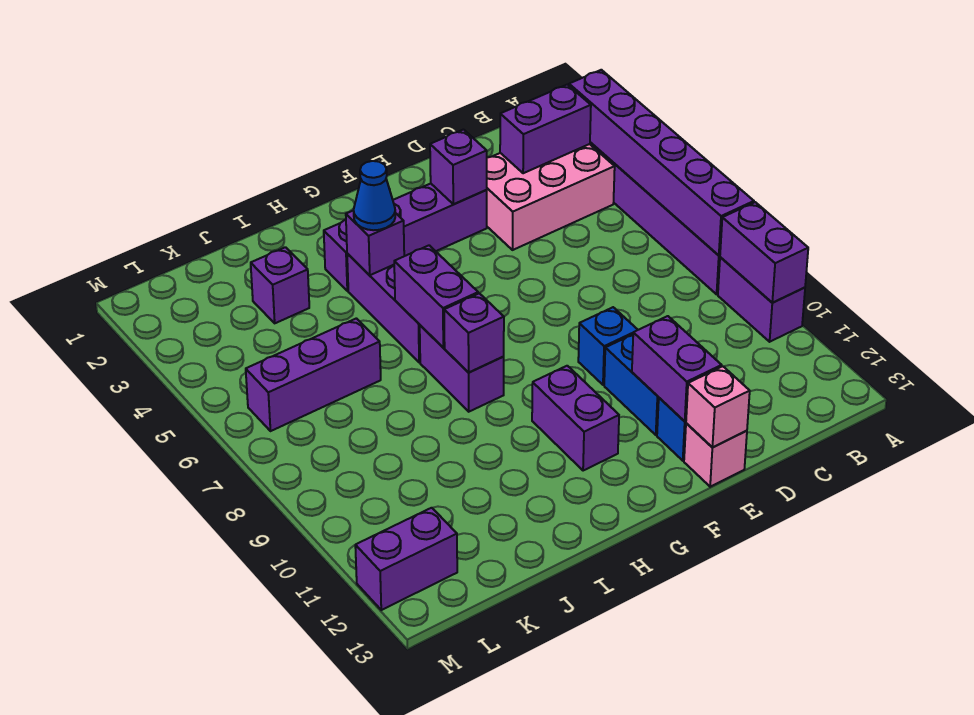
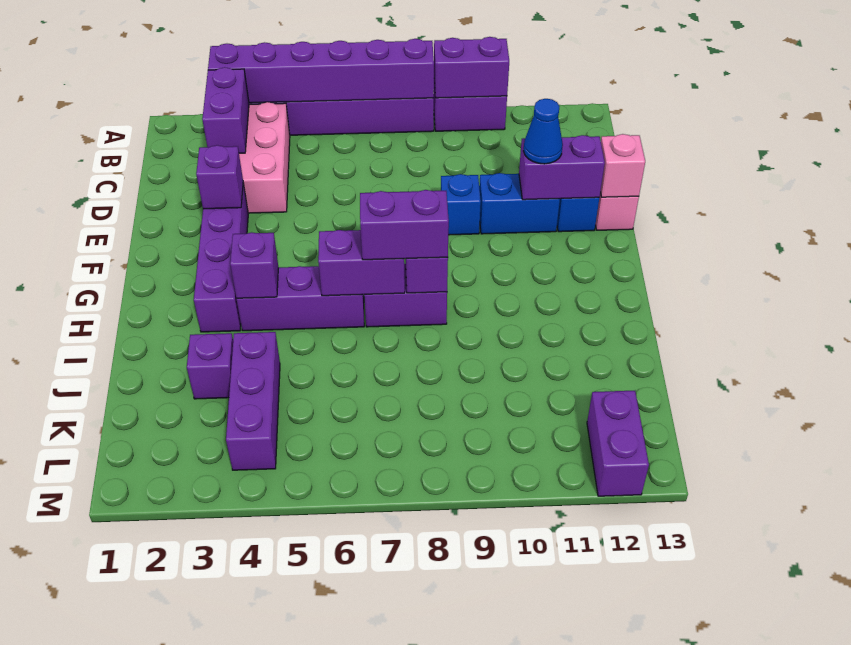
purple brick G10:G11 level 1 -> purple brick H7:H8 level 3
blue cone H4 level 3 -> blue cone E11 level 3
purple brick J6:L6 level 1 -> purple brick J4:L4 level 1

